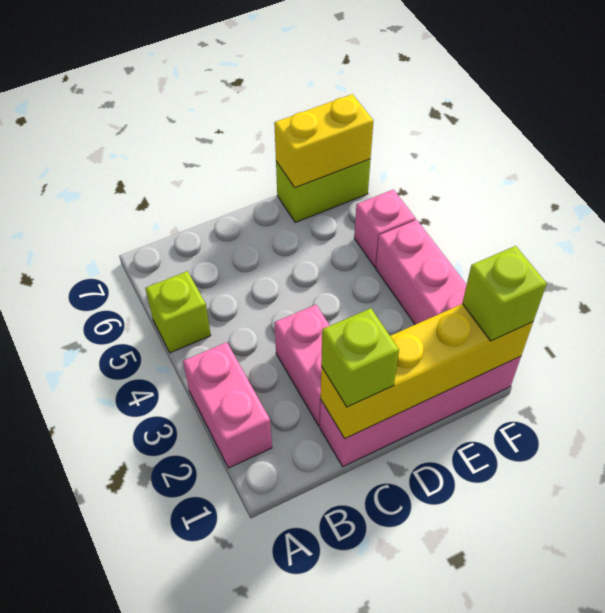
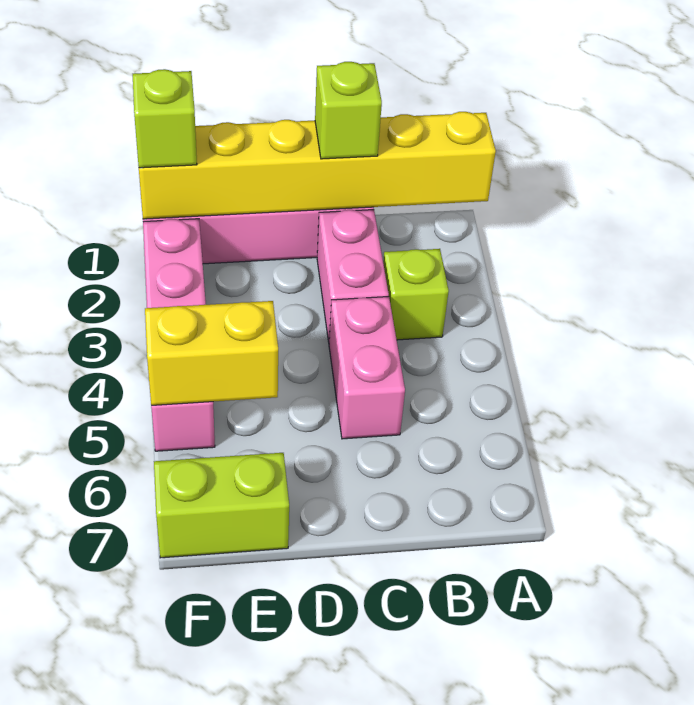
pink brick A2:A3 level 1 -> pink brick C4:C5 level 1
lime brick A5 level 1 -> lime brick B3 level 1
yellow brick C1:F1 level 2 -> yellow brick A1:F1 level 2
yellow brick E7:F7 level 2 -> yellow brick E5:F5 level 2

